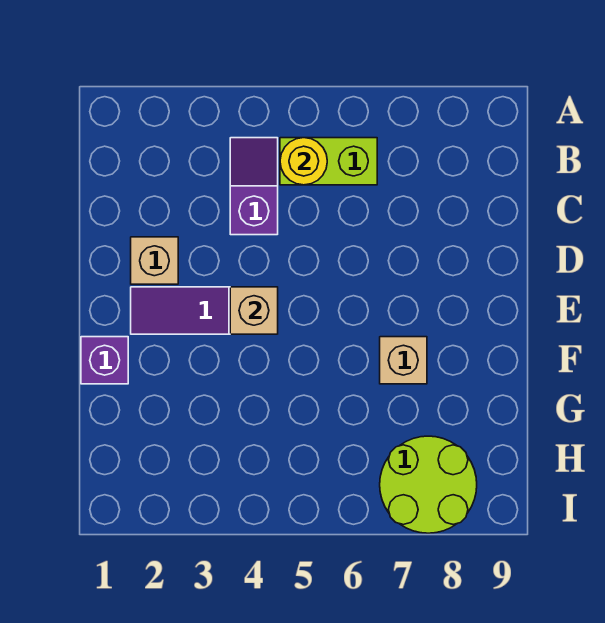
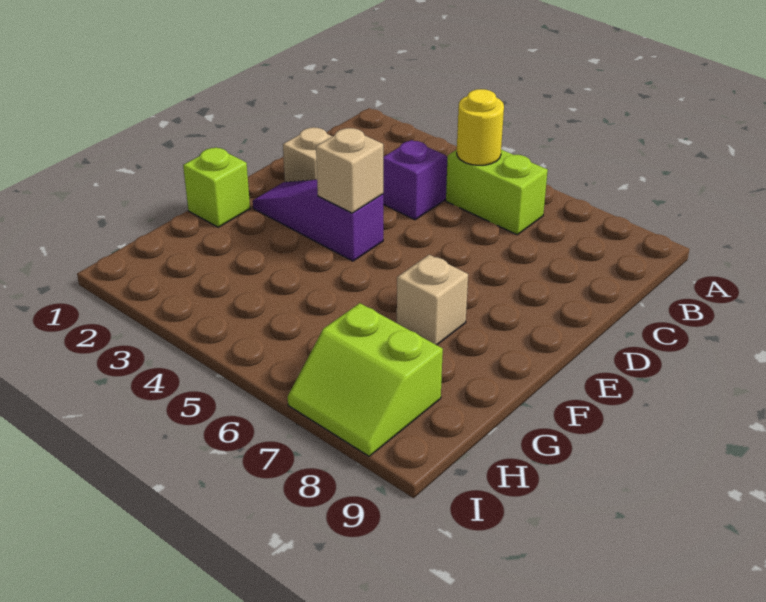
purple brick F1 level 1 -> lime brick F1 level 1
lime round brick H7:I8 level 1 -> lime slope H7:I8 level 1 top H

